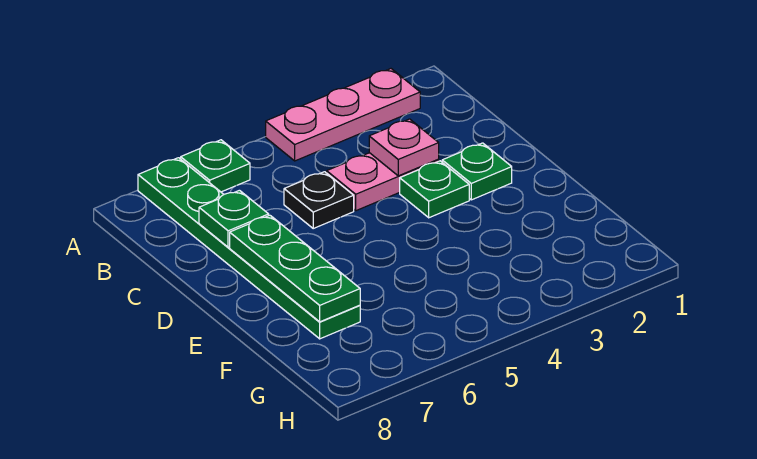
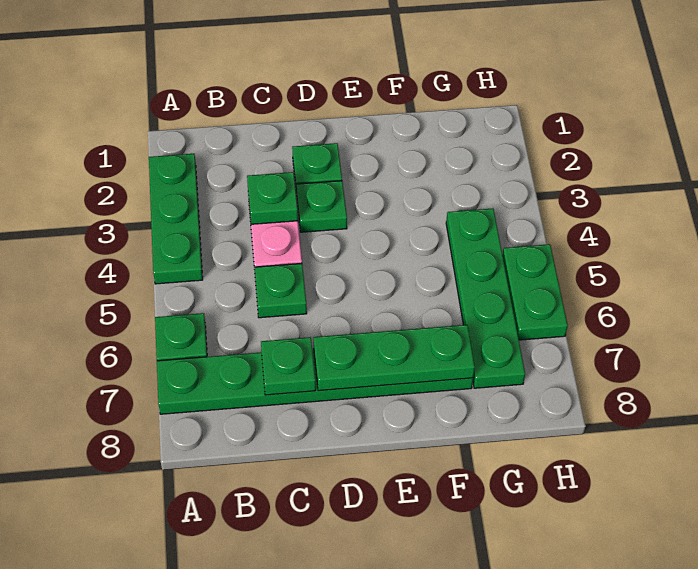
pink plate A2:A4 level 1 -> green plate A2:A4 level 1
pink plate C3 level 2 -> green plate C3 level 2
black plate C5 level 1 -> green plate C5 level 1
none -> green plate G4:G7 level 1
none -> green plate H5:H6 level 1

